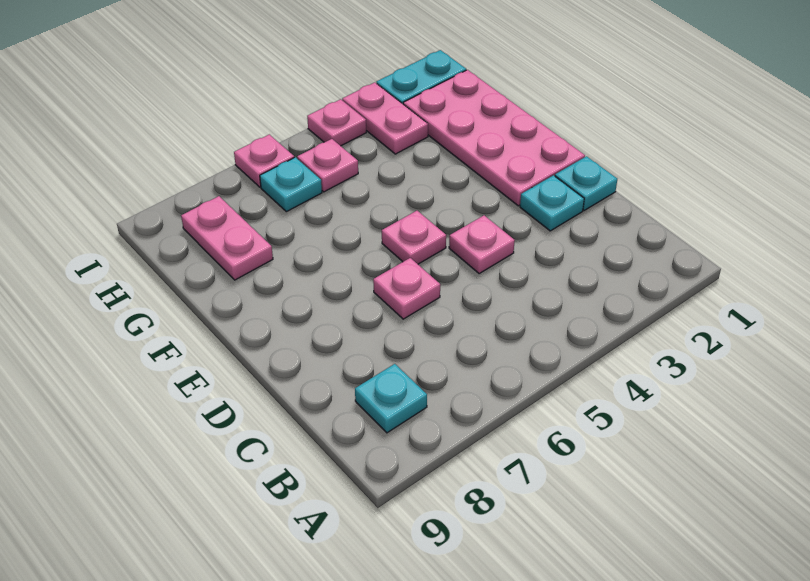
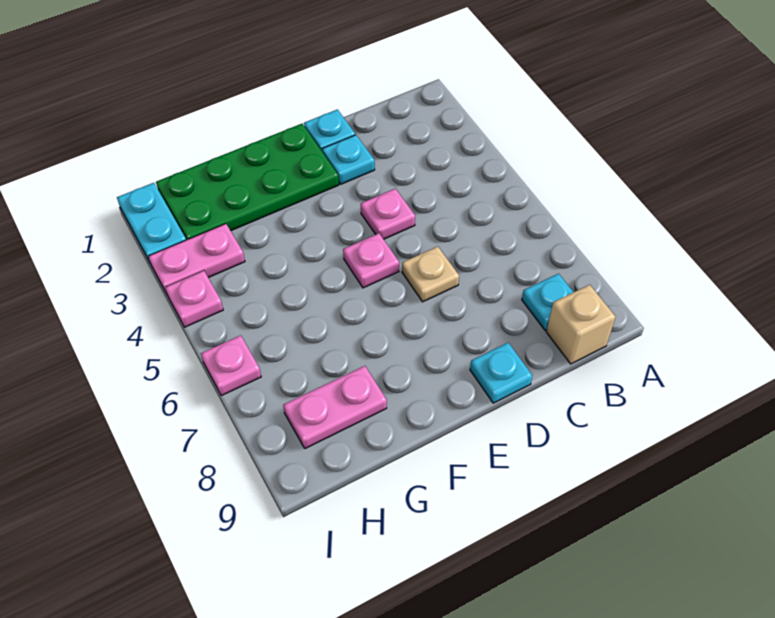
none -> tan brick B9 level 1
pink plate D6 level 1 -> tan plate D6 level 1
pink plate E1:H2 level 1 -> green plate E1:H2 level 1
pink plate H5 level 1 -> none
cyan plate H6 level 1 -> cyan plate D9 level 1

